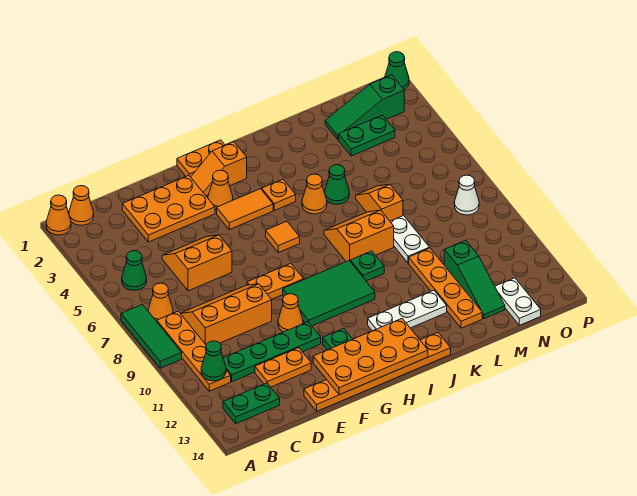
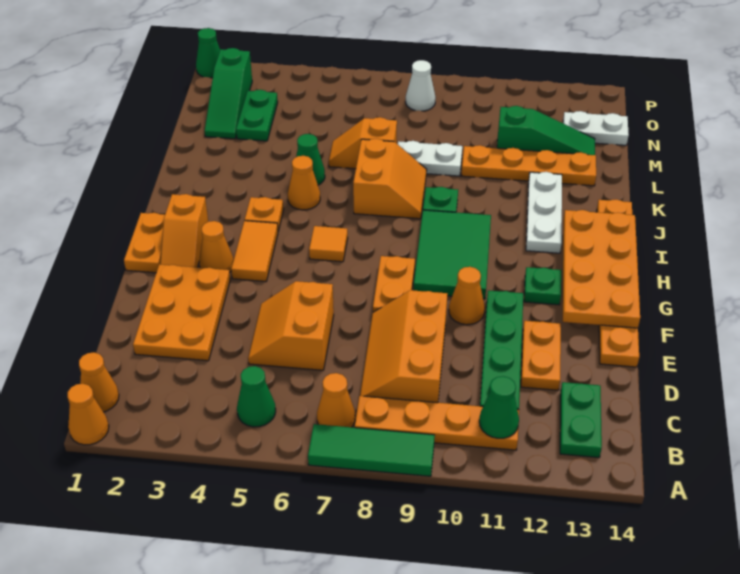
orange slope J7:K8 level 1 top 8 -> orange slope J7:K8 level 1 top 7

